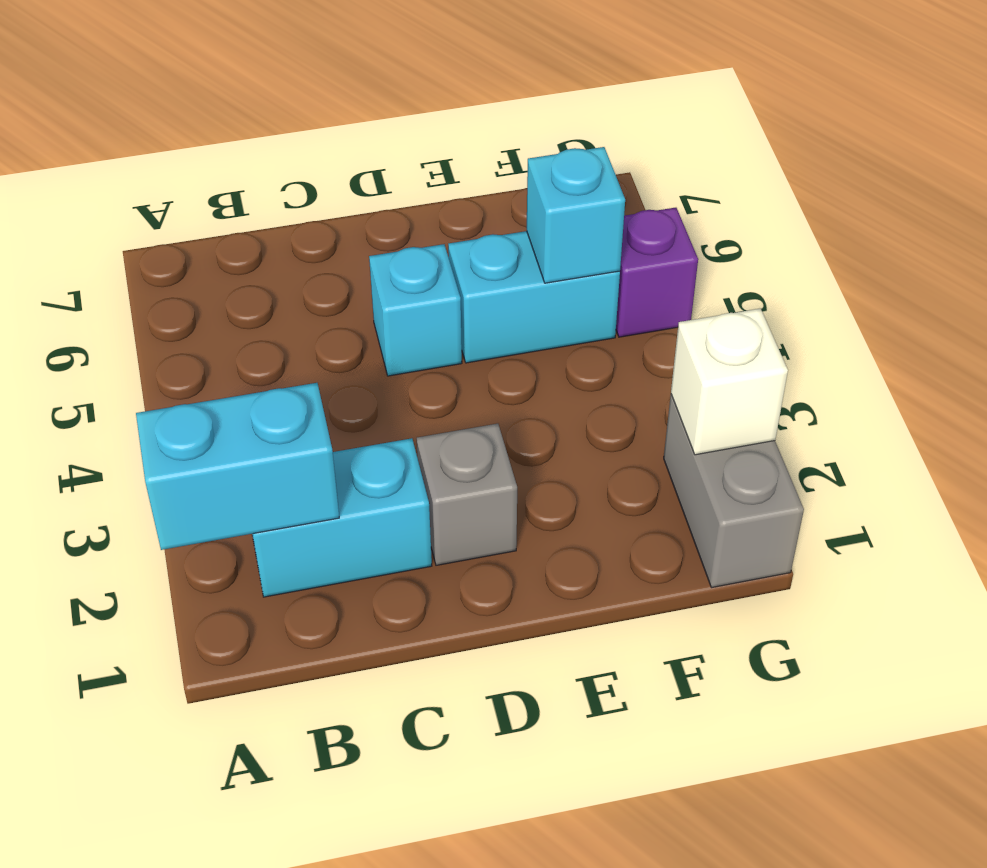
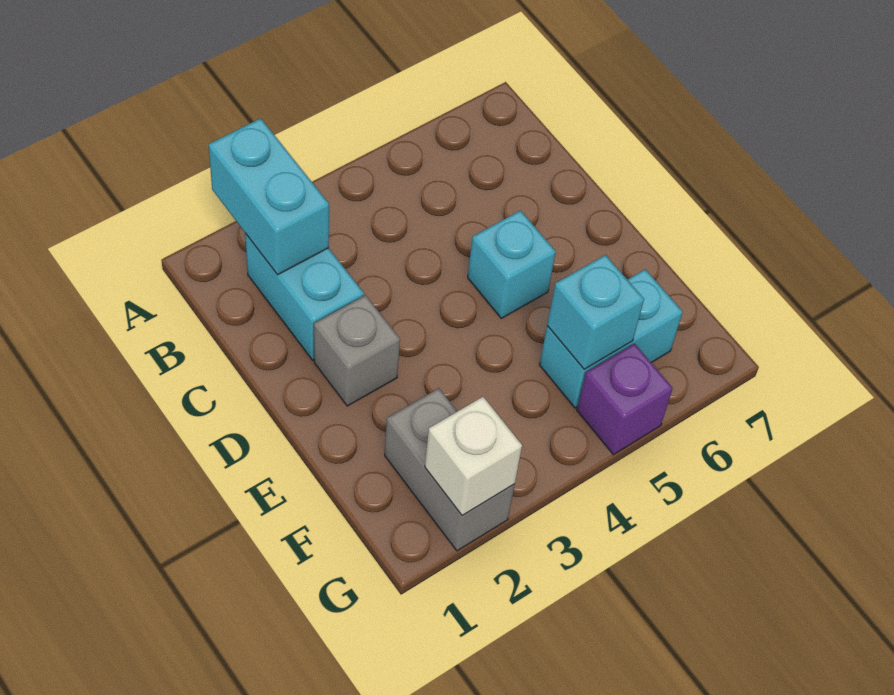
cyan brick E5:F5 level 1 -> cyan brick F5:F6 level 1
grey brick G1:G2 level 1 -> grey brick F2:G2 level 1

